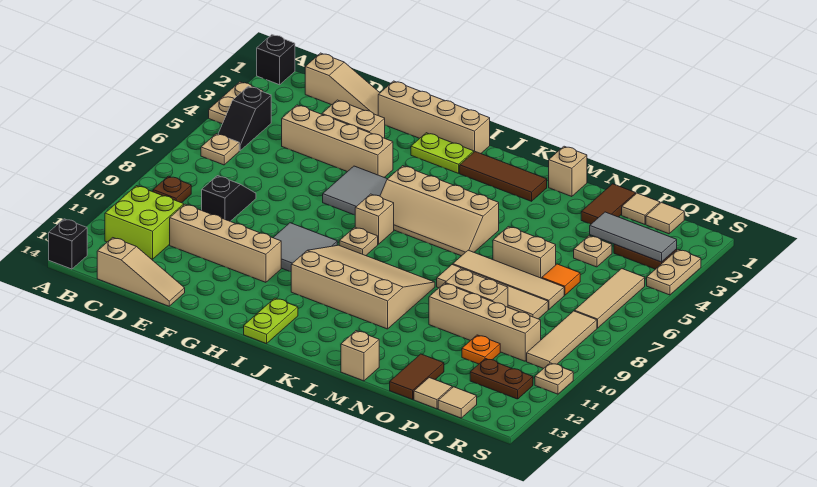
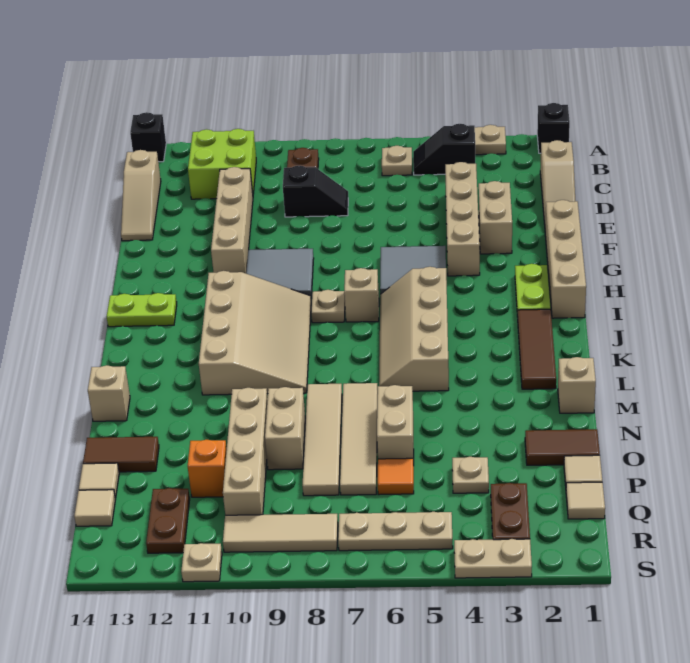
grey tile P3:R3 level 2 -> none
orange plate P11 level 1 -> orange brick P11 level 1
tan tile R5:R7 level 1 -> tan plate R5:R7 level 1

